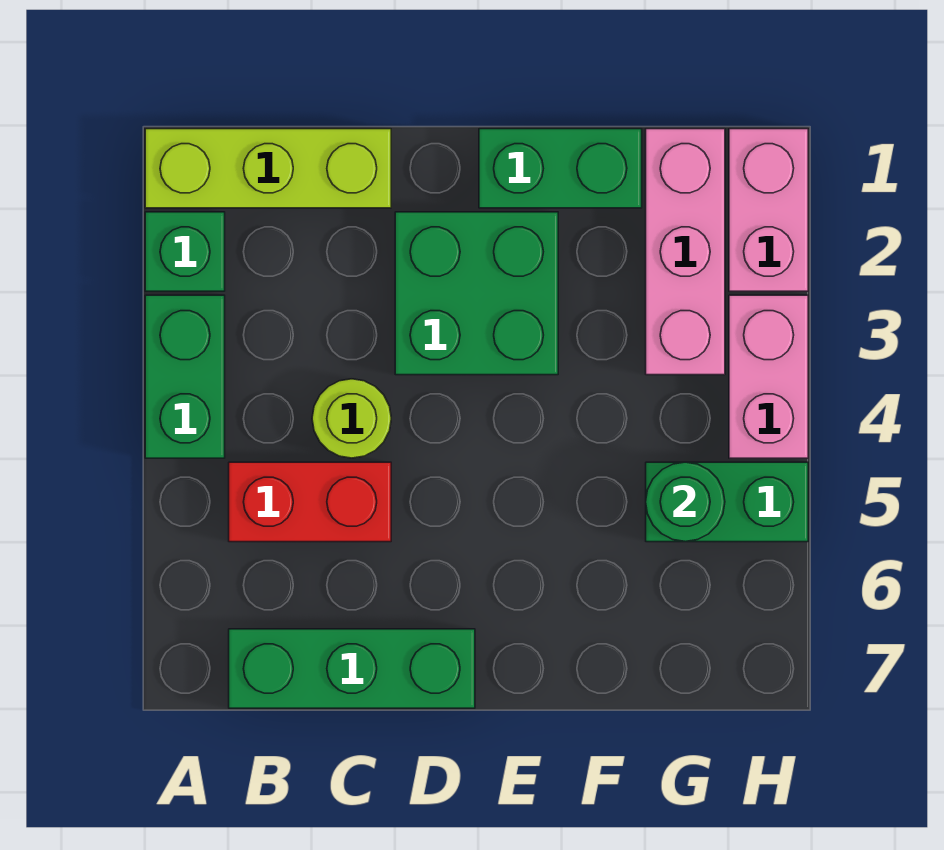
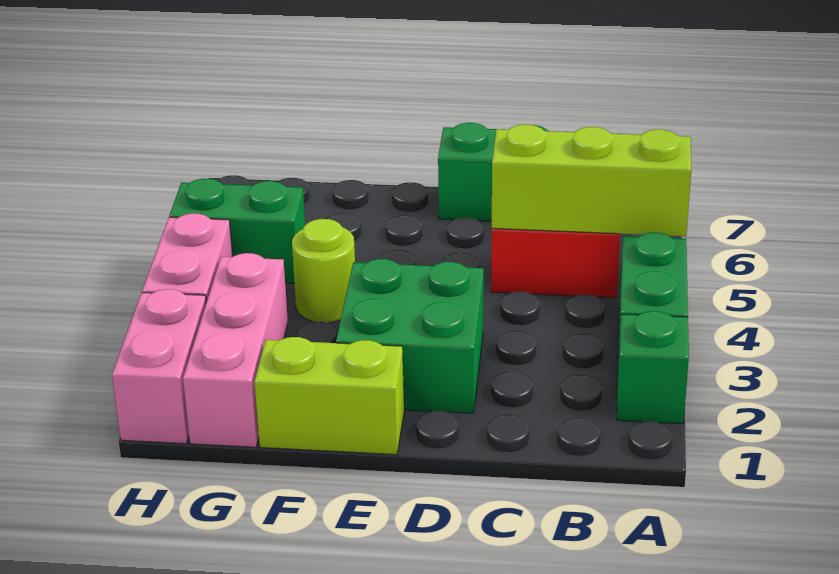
lime brick A1:C1 level 1 -> lime brick A5:C5 level 2
lime round brick C4 level 1 -> lime round brick F4 level 1
green brick E1:F1 level 1 -> lime brick E1:F1 level 1
green round brick G5 level 2 -> none

